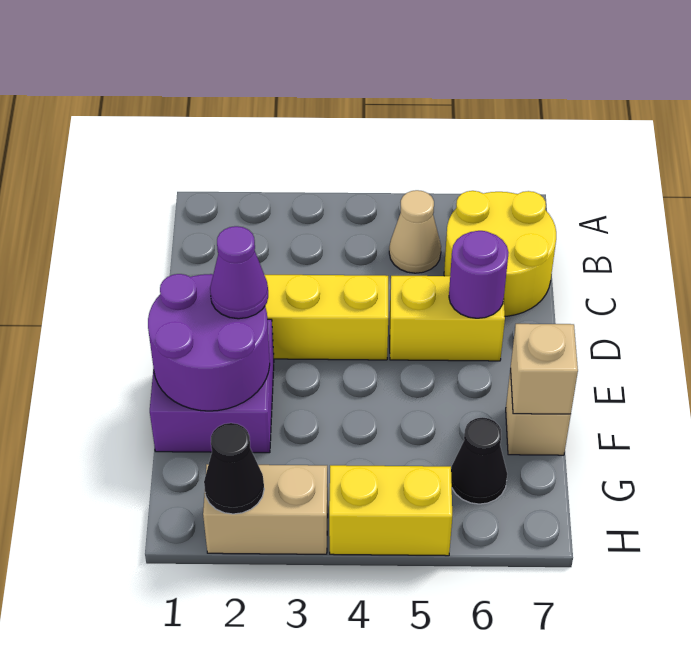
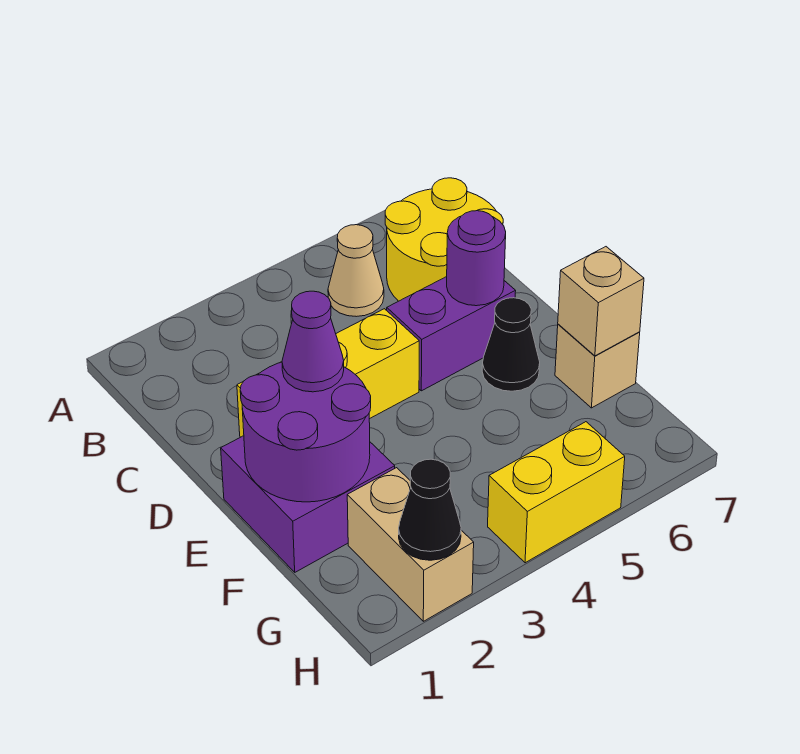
yellow brick D5:D6 level 1 -> purple brick D5:D6 level 1
black cone G6 level 1 -> black cone E6 level 1
tan brick H2:H3 level 1 -> tan brick G2:H2 level 1

